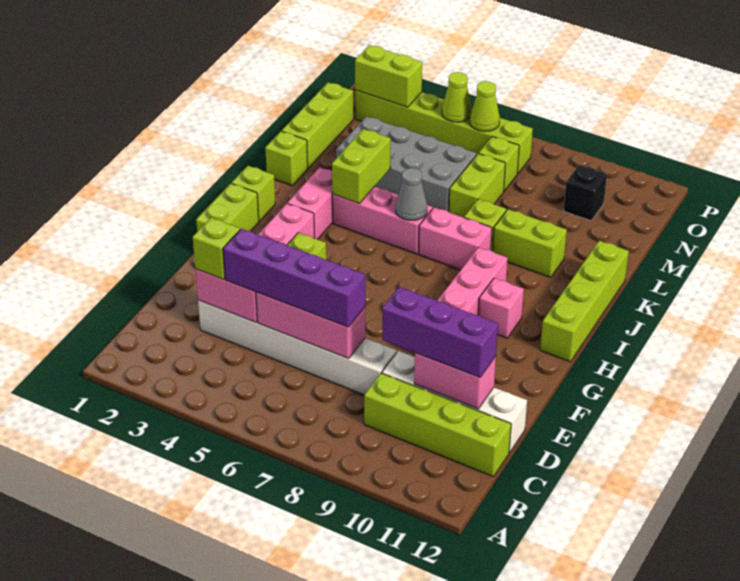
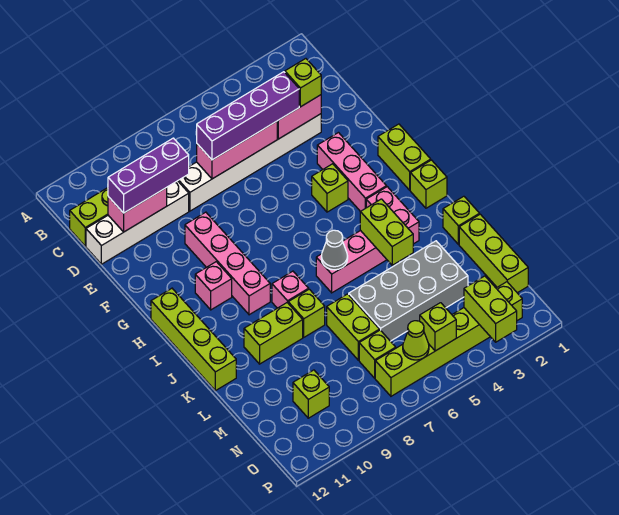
pink brick J7:J8 level 1 -> pink brick J8 level 1
black brick N10 level 1 -> lime brick N10 level 1
lime brick O2:O3 level 2 -> lime brick O3:P3 level 2
lime cone O5 level 2 -> lime brick O5 level 2

